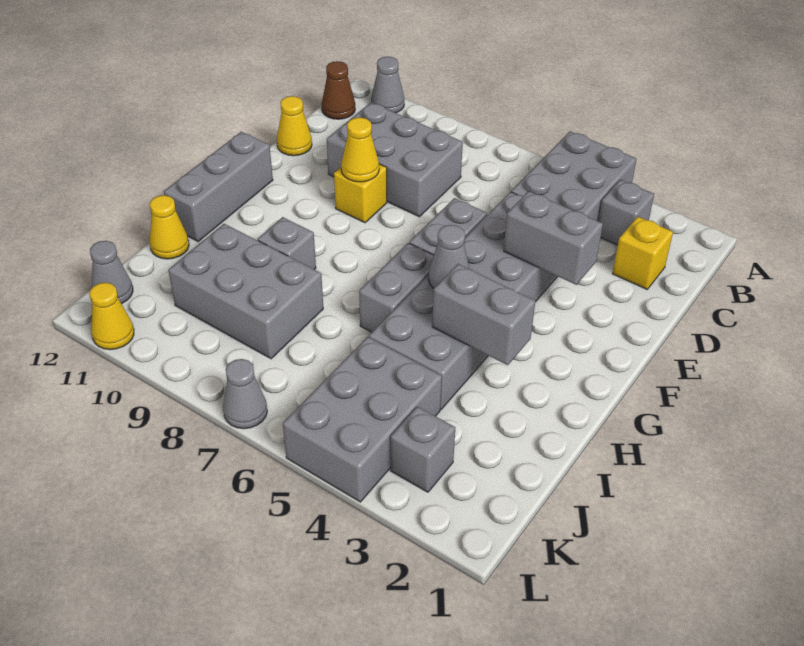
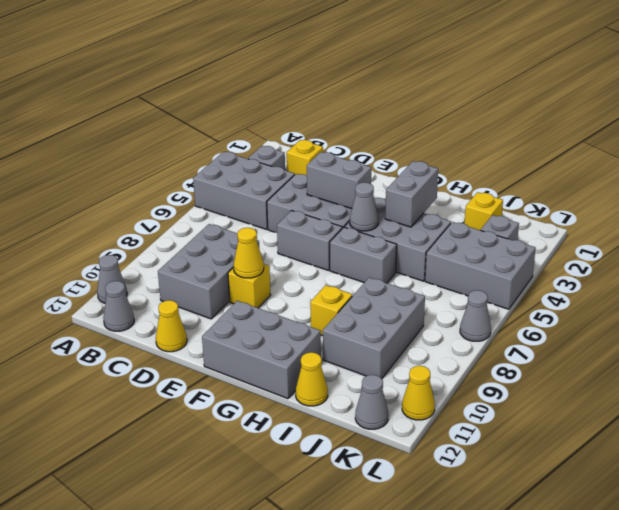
brown cone B12 level 1 -> grey cone B12 level 1
grey brick E3:E4 level 2 -> grey brick E4:F4 level 2
grey brick F12:H12 level 1 -> grey brick F11:H12 level 1
grey brick H9 level 1 -> yellow brick H9 level 1
none -> yellow brick J2 level 1

